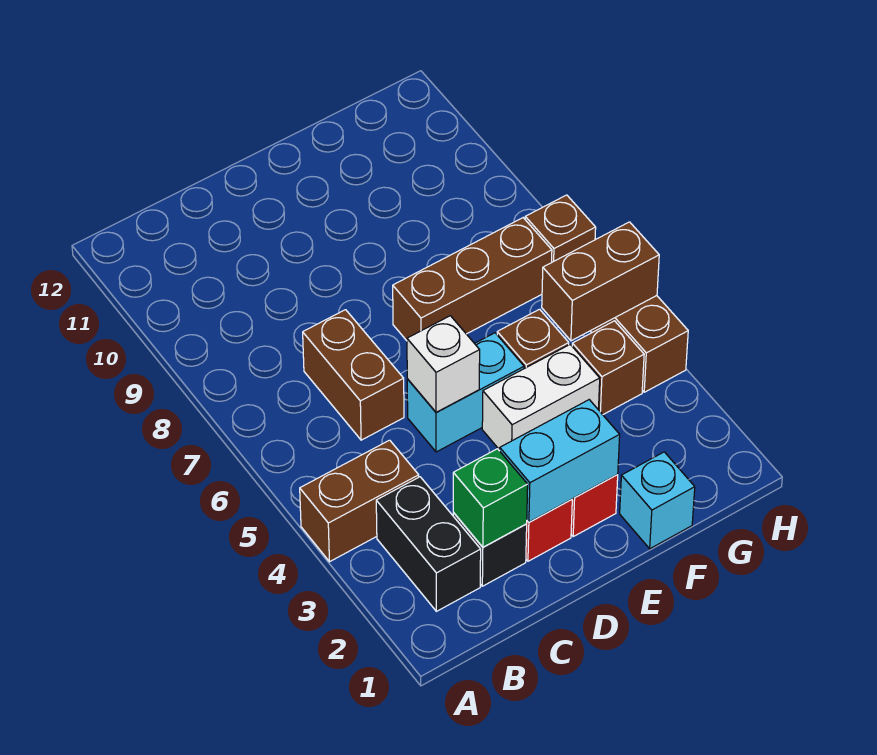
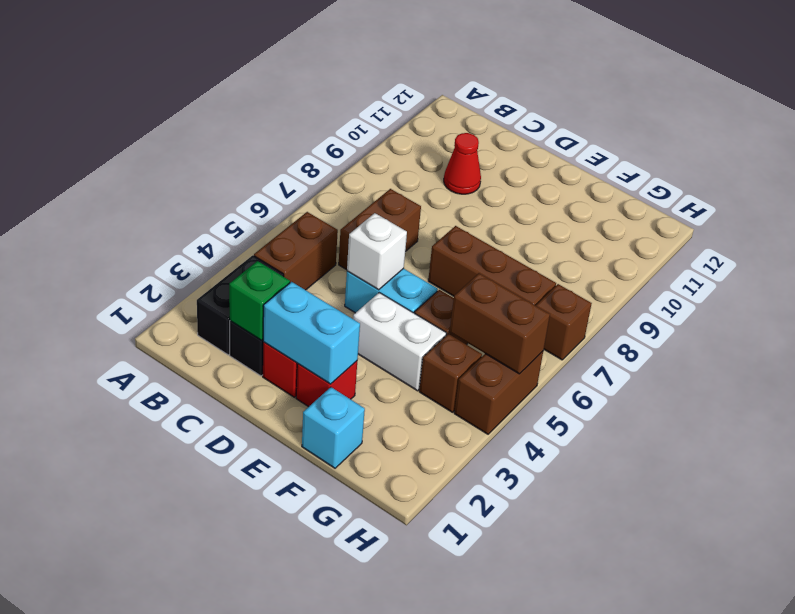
brown brick A4:B4 level 1 -> brown brick B4:B5 level 1
none -> red cone C10 level 1

